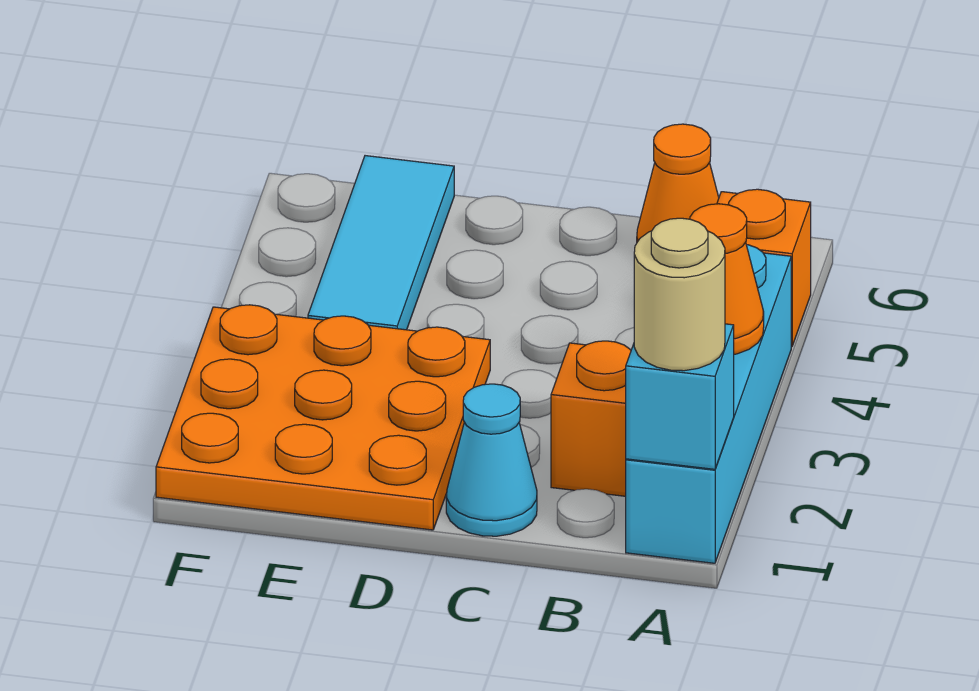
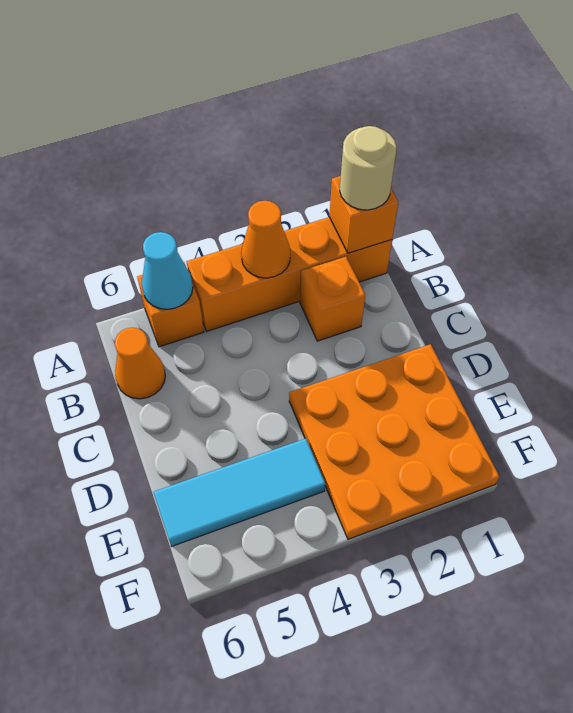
cyan brick A1:A4 level 1 -> orange brick A1:A4 level 1
cyan brick A1 level 2 -> orange brick A1 level 2
cyan cone C1 level 1 -> cyan cone A5 level 2

